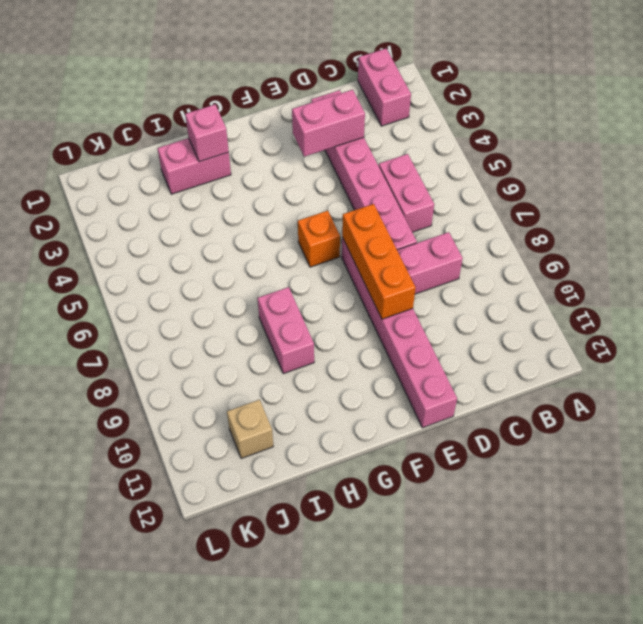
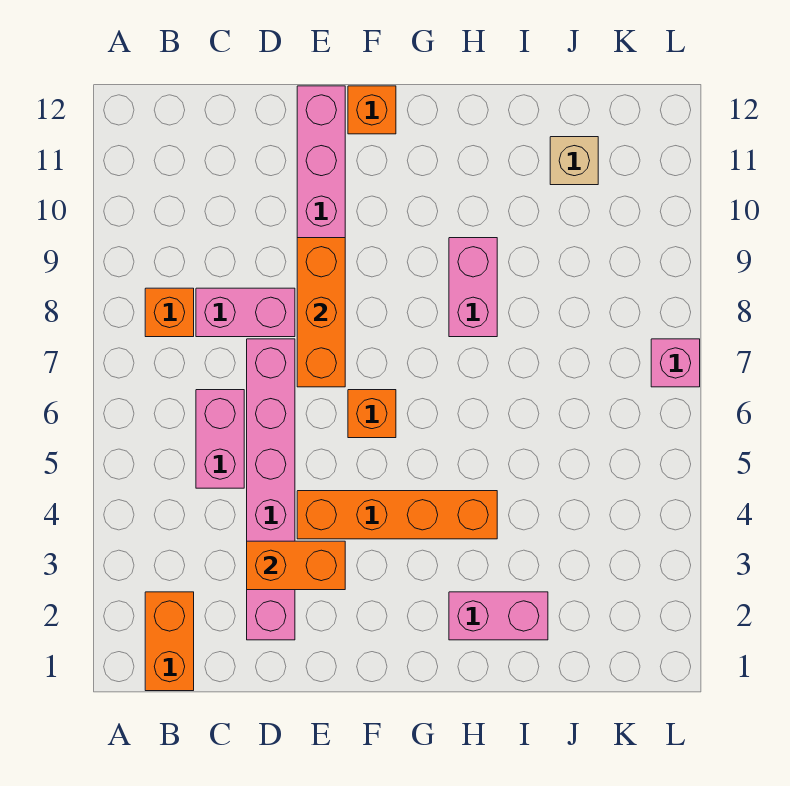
pink brick B1:B2 level 1 -> orange brick B1:B2 level 1
none -> orange brick B8 level 1
pink brick D3:E3 level 2 -> orange brick D3:E3 level 2
none -> orange brick E4:H4 level 1
none -> orange brick F12 level 1
pink brick H2 level 2 -> pink brick L7 level 1

